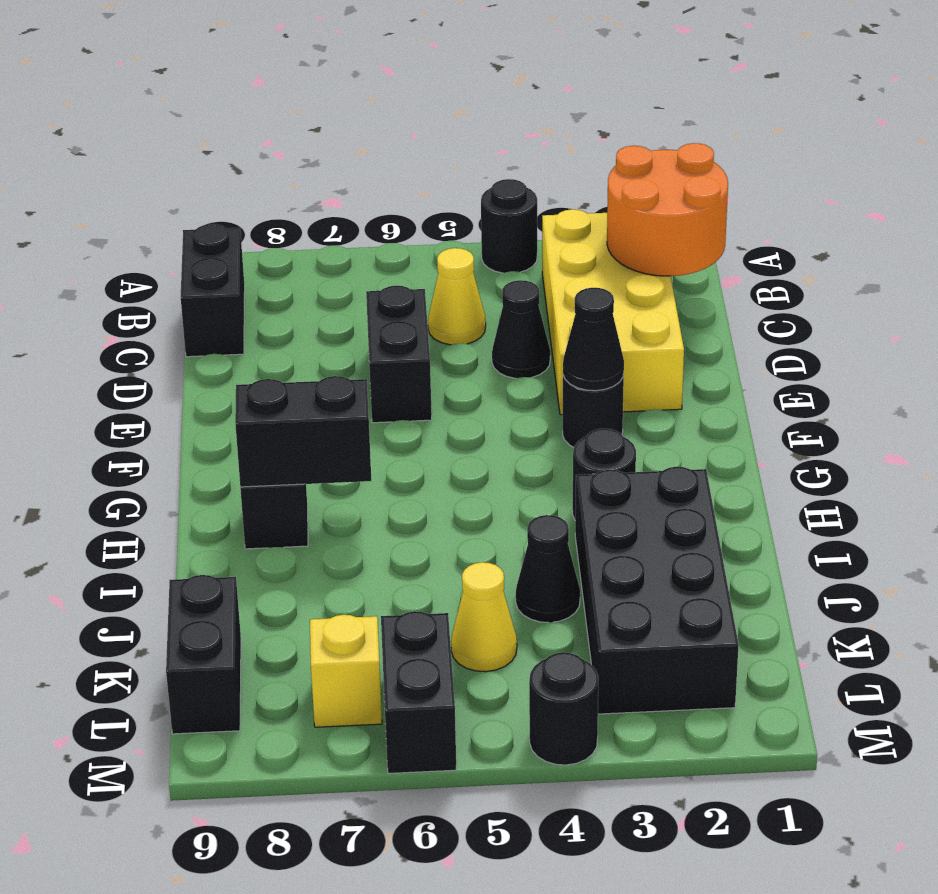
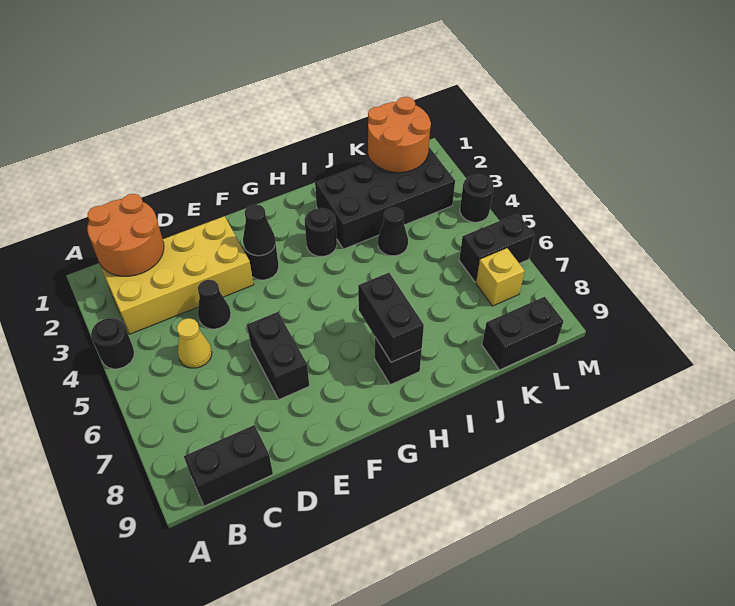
black brick D6:E6 level 1 -> black brick E6:E7 level 1
none -> orange round brick K1:L2 level 2
yellow cone K5 level 1 -> none

